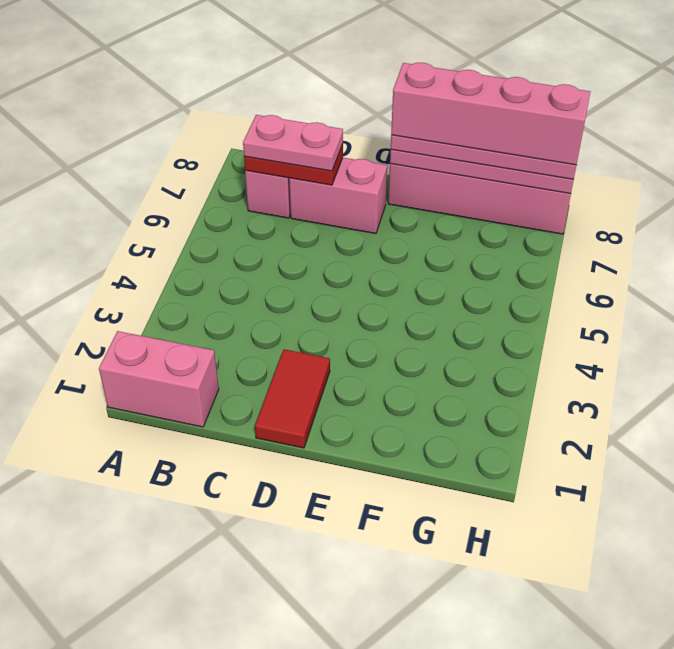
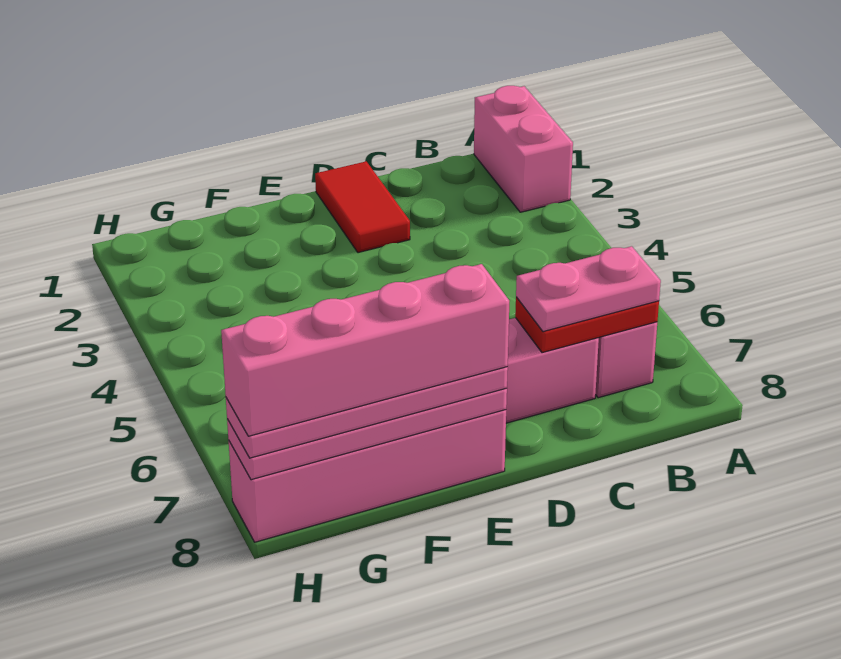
pink brick A1:B1 level 1 -> pink brick A1:A2 level 1

